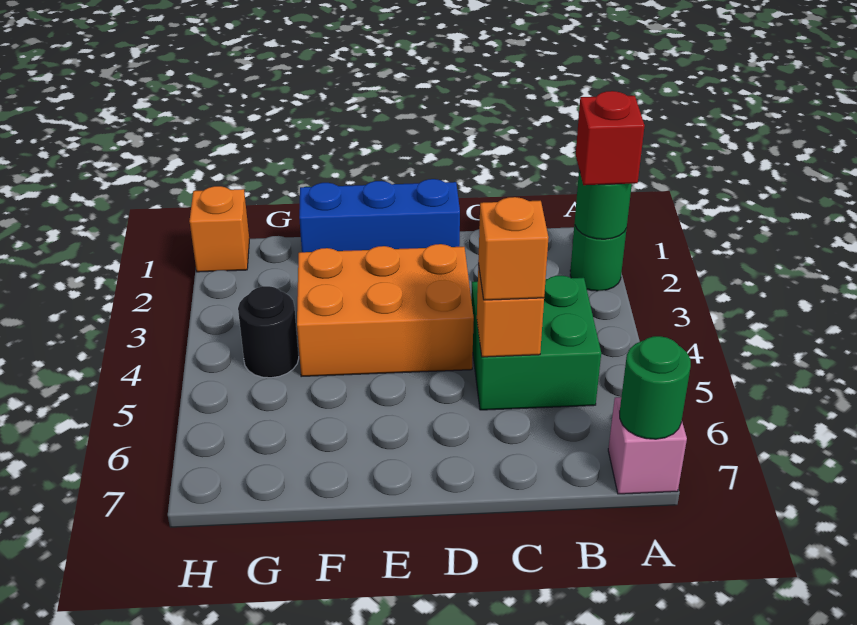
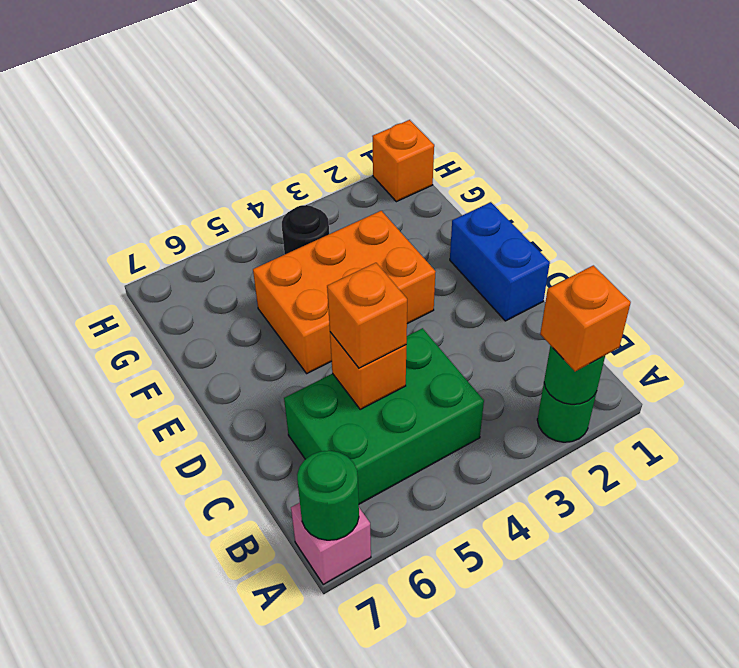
red brick A2 level 3 -> orange brick A2 level 3
green brick B4:C5 level 1 -> green brick B4:C6 level 1
blue brick D1:F1 level 1 -> blue brick D1:E1 level 1
orange brick D3:F4 level 1 -> orange brick E3:F5 level 1

